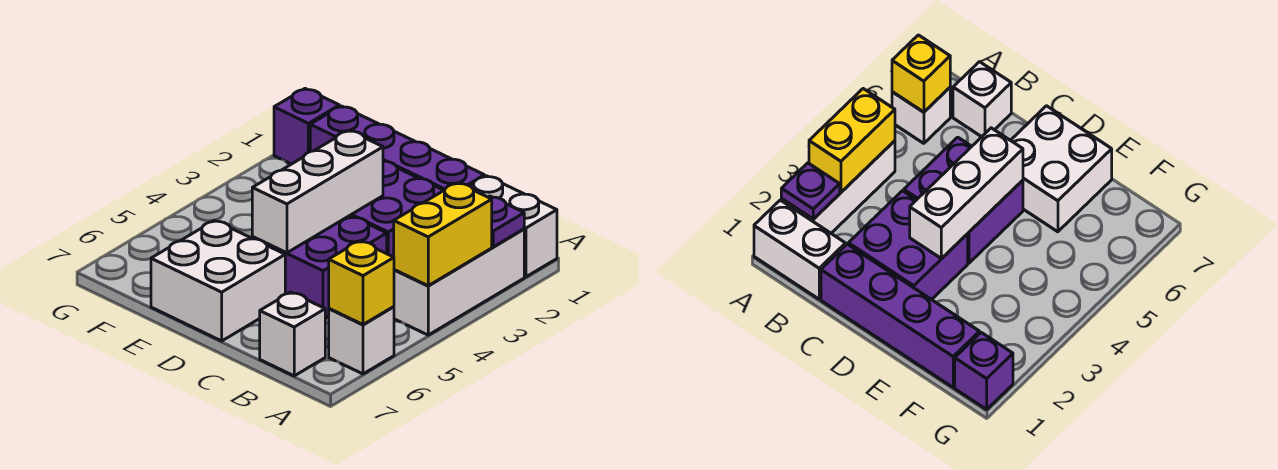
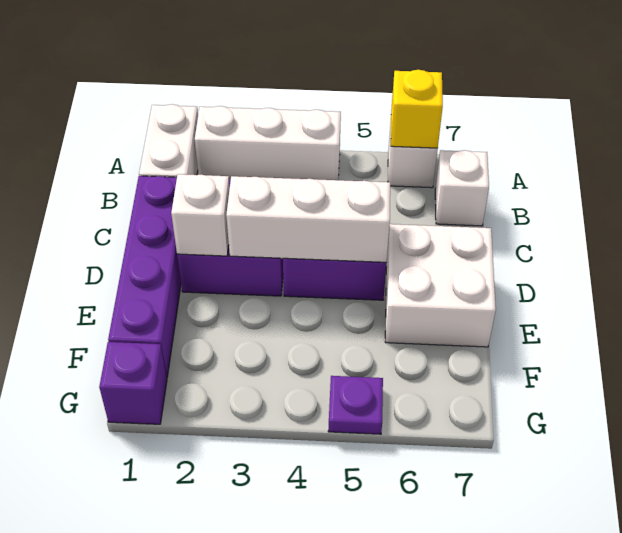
purple plate A2 level 2 -> purple plate G5 level 1
yellow brick A3:A4 level 2 -> none
none -> white brick D2 level 2

